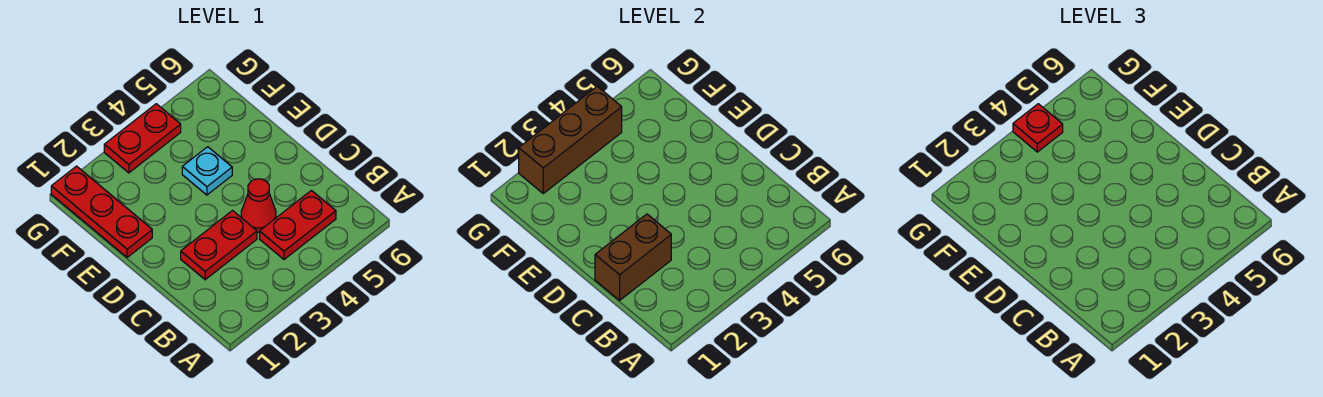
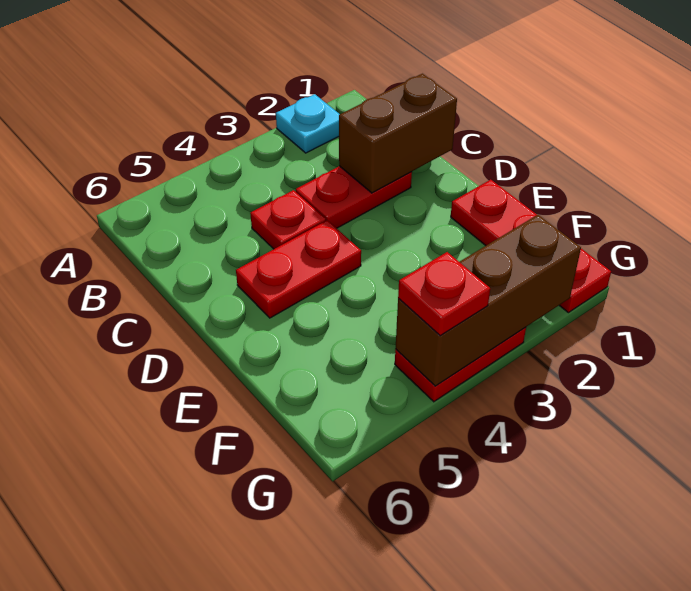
red plate B4:B5 level 1 -> red plate D4:D5 level 1
red cone C4 level 1 -> red plate C4 level 1
cyan plate E4 level 1 -> cyan plate A2 level 1

